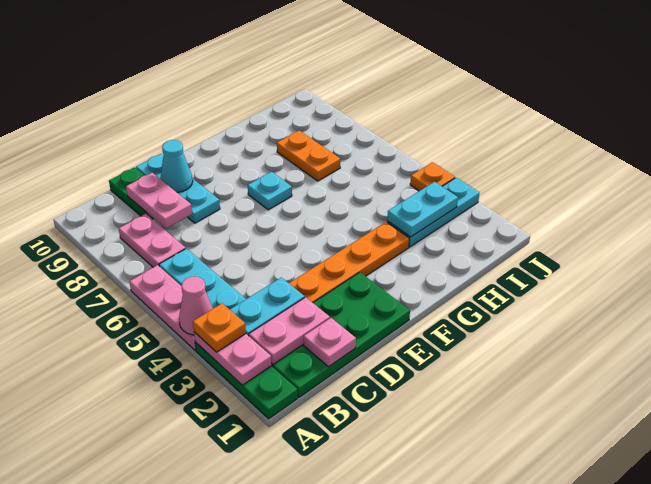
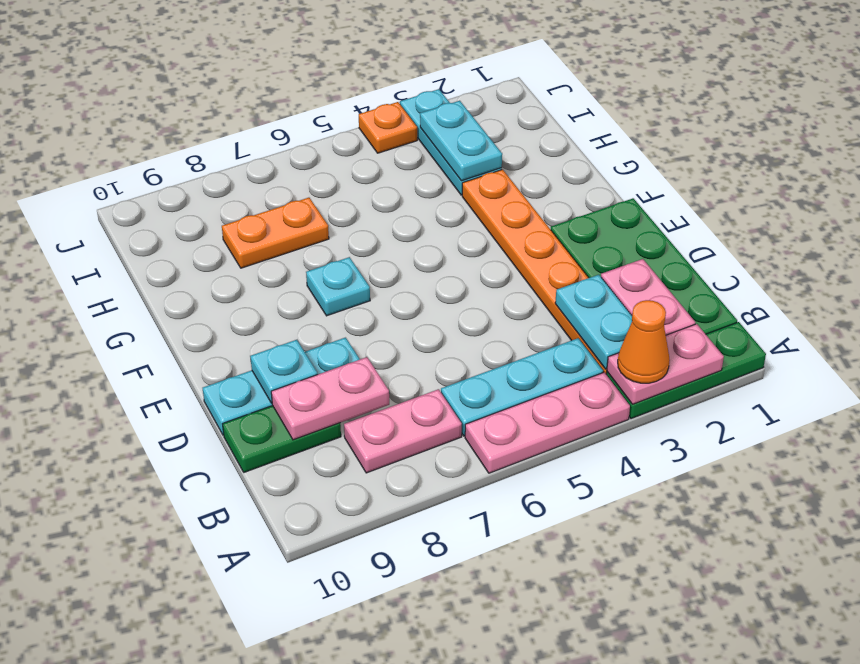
orange plate A3 level 3 -> orange cone A3 level 3
pink cone A4 level 2 -> none
pink plate C1 level 2 -> none
cyan cone D9 level 2 -> cyan plate D9 level 2

